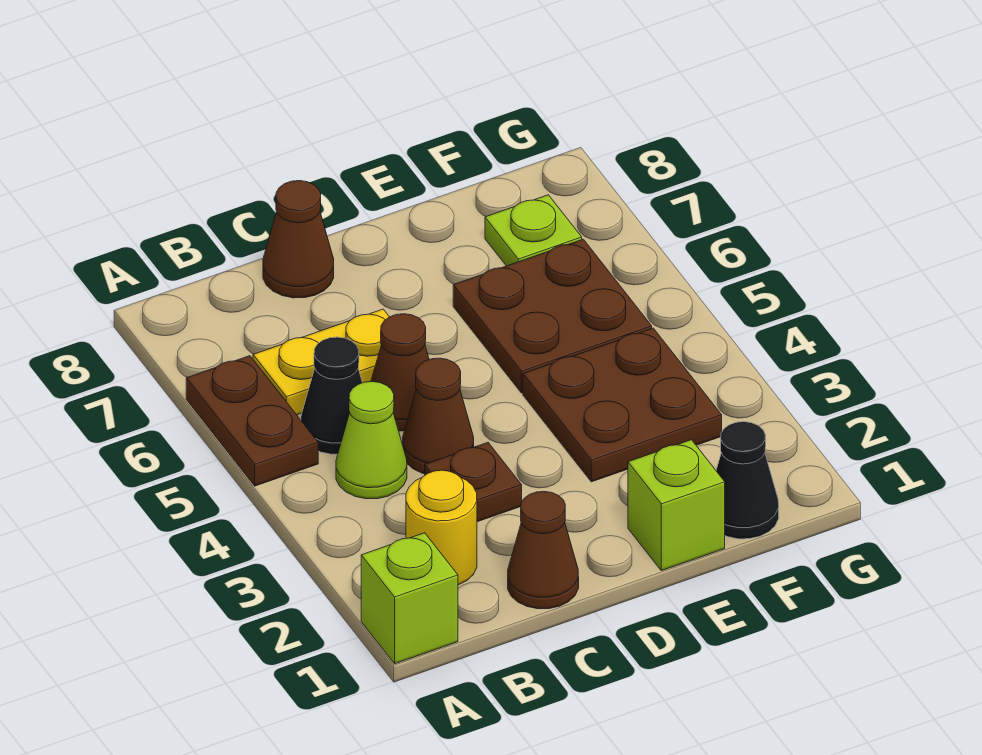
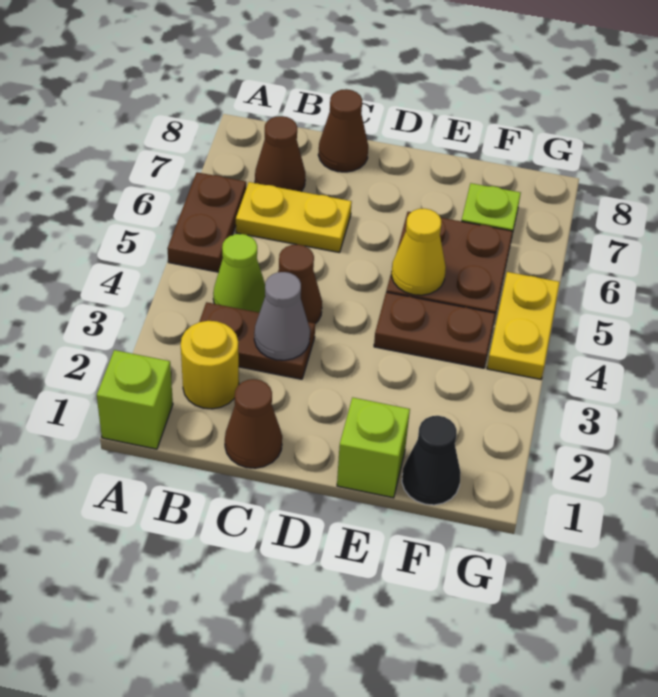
black cone B5 level 1 -> none
brown plate C3 level 1 -> brown plate B3:C3 level 1
none -> grey cone C3 level 2
brown cone C5 level 1 -> brown cone B7 level 1
brown plate E3:F4 level 1 -> brown plate E4:F4 level 1
none -> yellow cone E5 level 2
none -> yellow plate G4:G5 level 1

